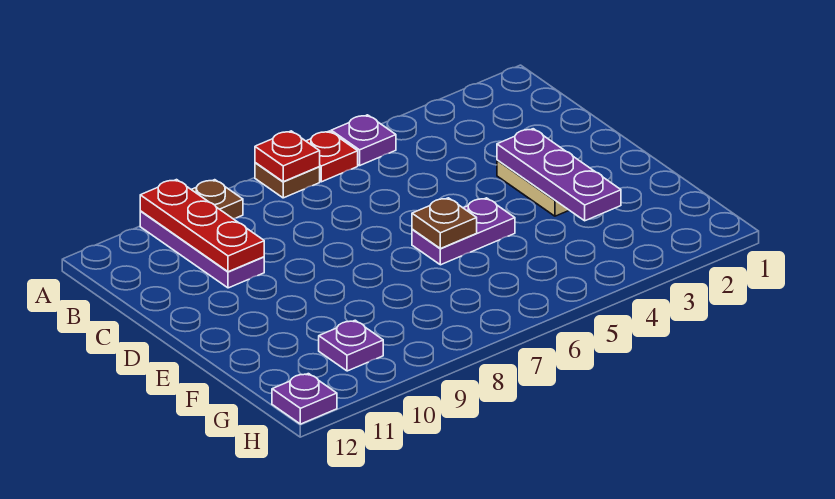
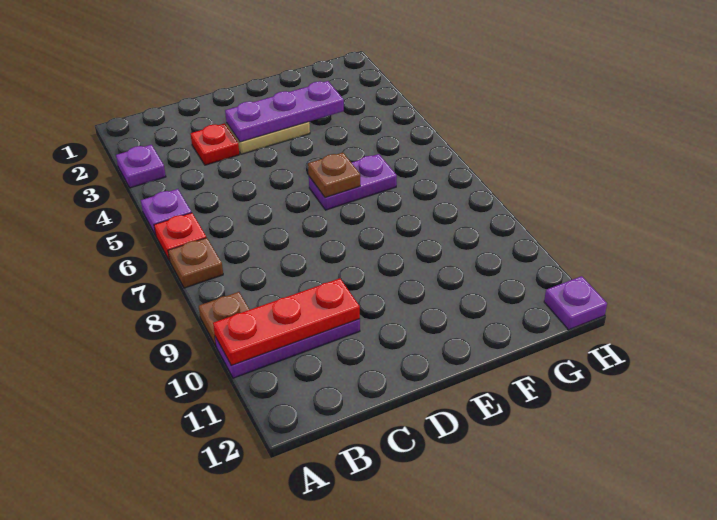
red plate A7 level 2 -> red plate C3 level 1
purple plate E5:E6 level 1 -> purple plate E6:F6 level 1
purple plate G10 level 1 -> purple plate A3 level 1

